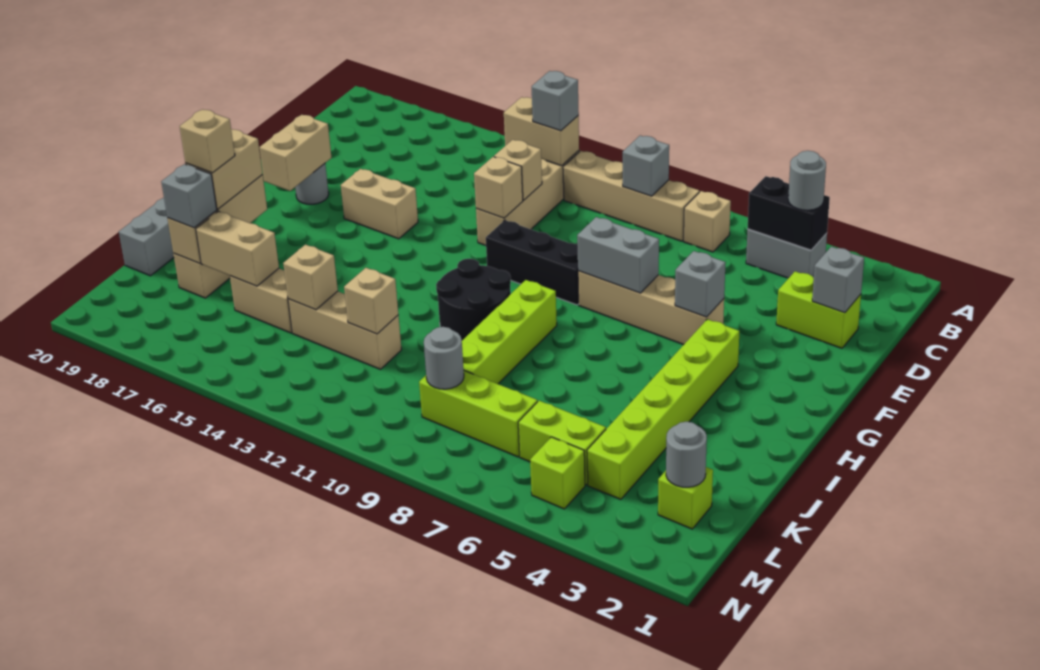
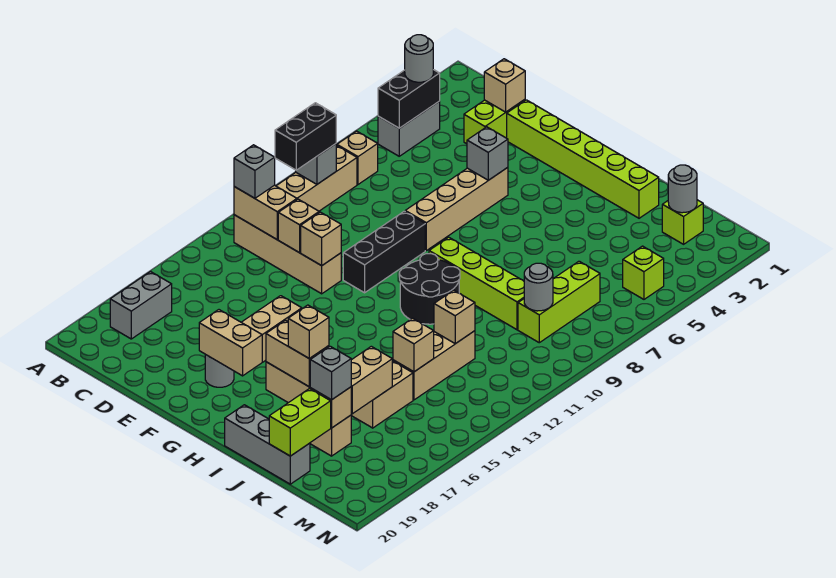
none -> black brick B9:B10 level 3
tan brick B12:B13 level 2 -> tan brick B12:C12 level 2
grey brick D2 level 2 -> tan brick D2 level 2
grey brick F7:F8 level 2 -> grey brick B17:B18 level 1
lime brick G4:L4 level 1 -> lime brick E2:J2 level 1
lime brick L5:L6 level 1 -> lime brick K19:K20 level 2

